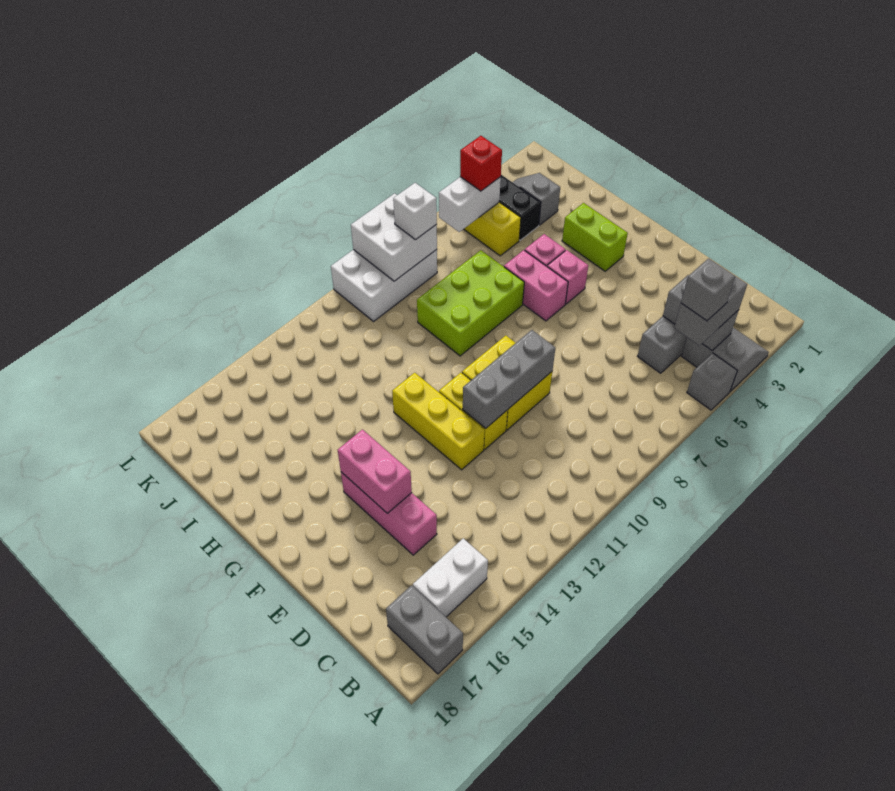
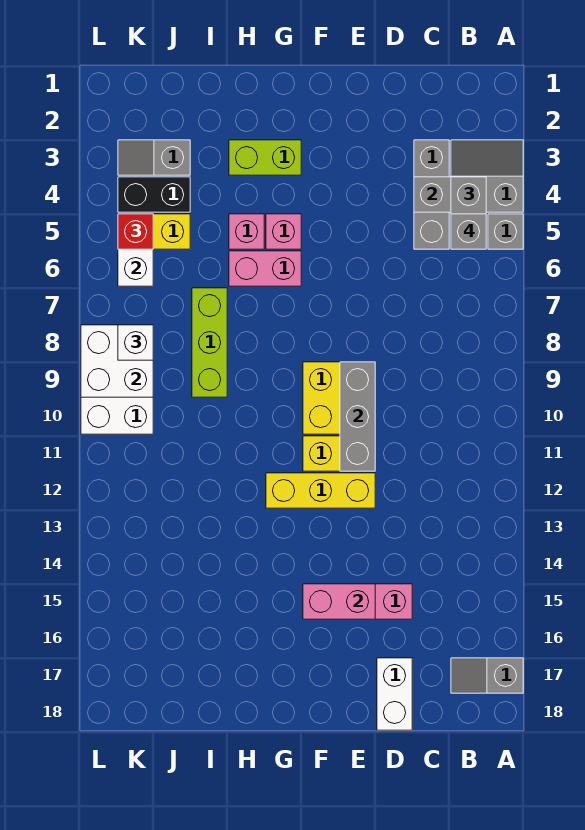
grey brick A17:B17 level 1 -> grey slope A17:B17 level 1 top A
white brick B15:B16 level 1 -> white brick D17:D18 level 1
lime brick H7:I9 level 1 -> lime brick I7:I9 level 1

